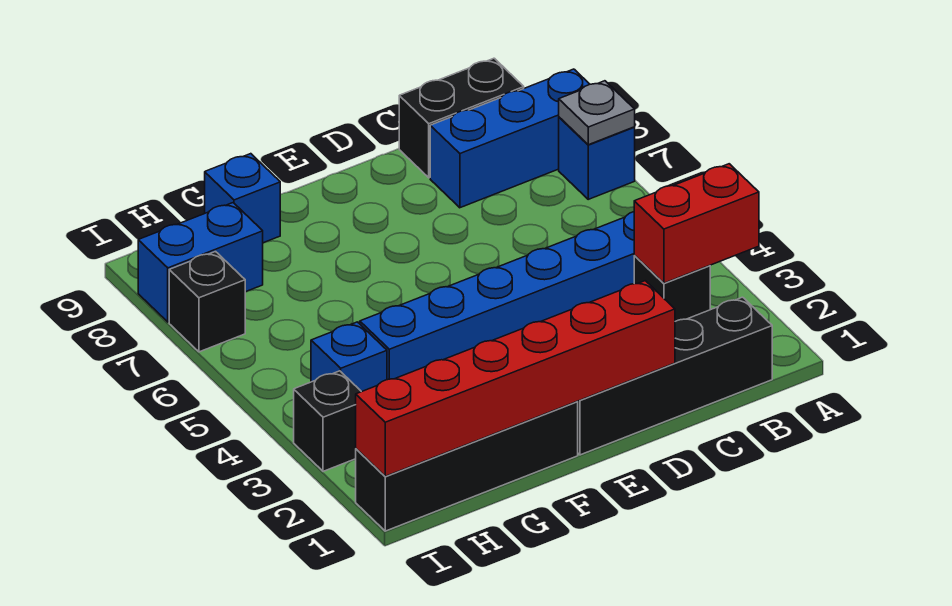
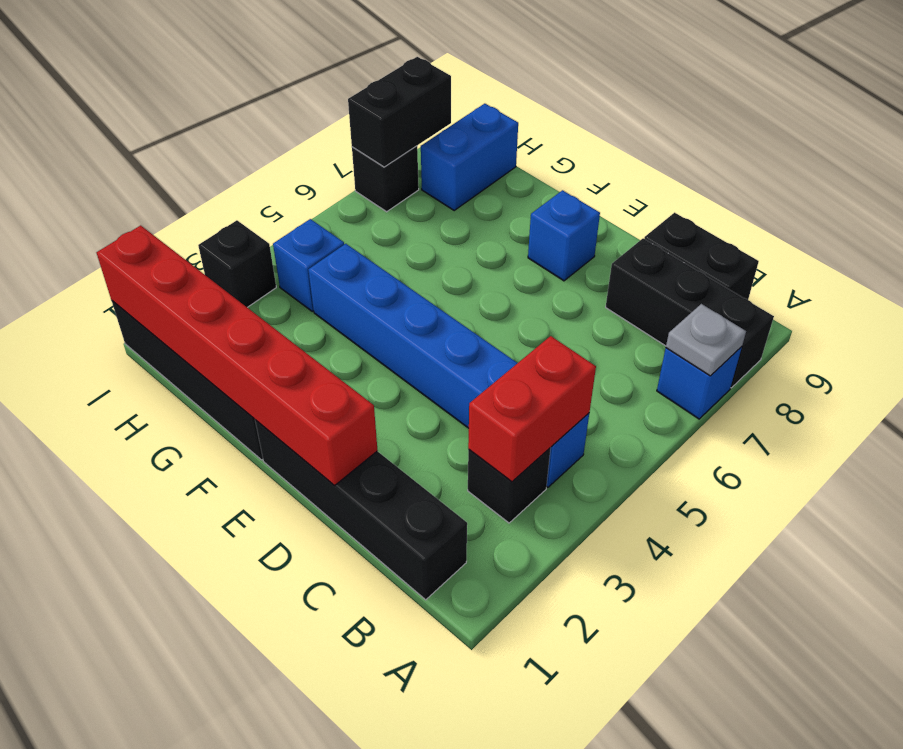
red brick A3:B3 level 2 -> red brick B3:B4 level 2
blue brick A8:C8 level 1 -> black brick A8:C8 level 1
blue brick G9 level 1 -> blue brick E8 level 1
blue brick H8:I8 level 1 -> blue brick H8:H9 level 1
none -> black brick I7:I8 level 2

